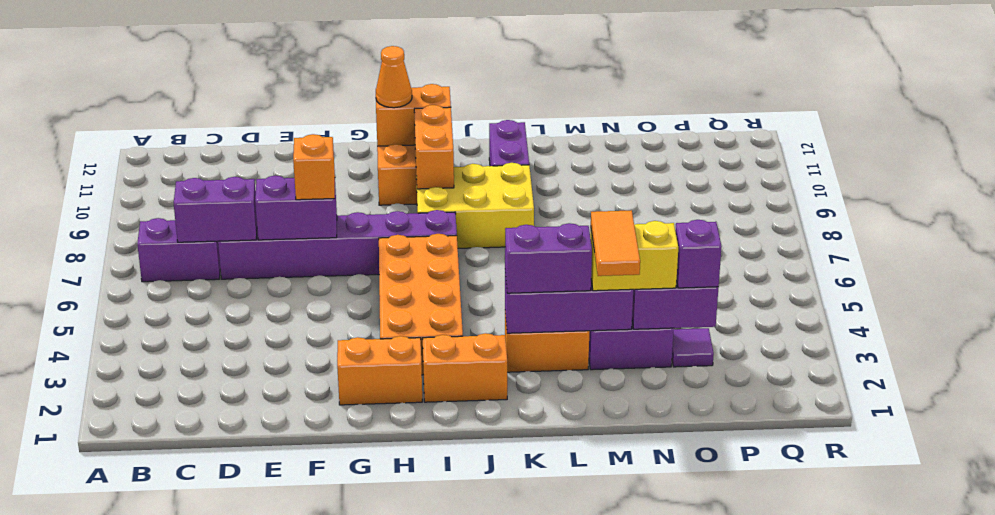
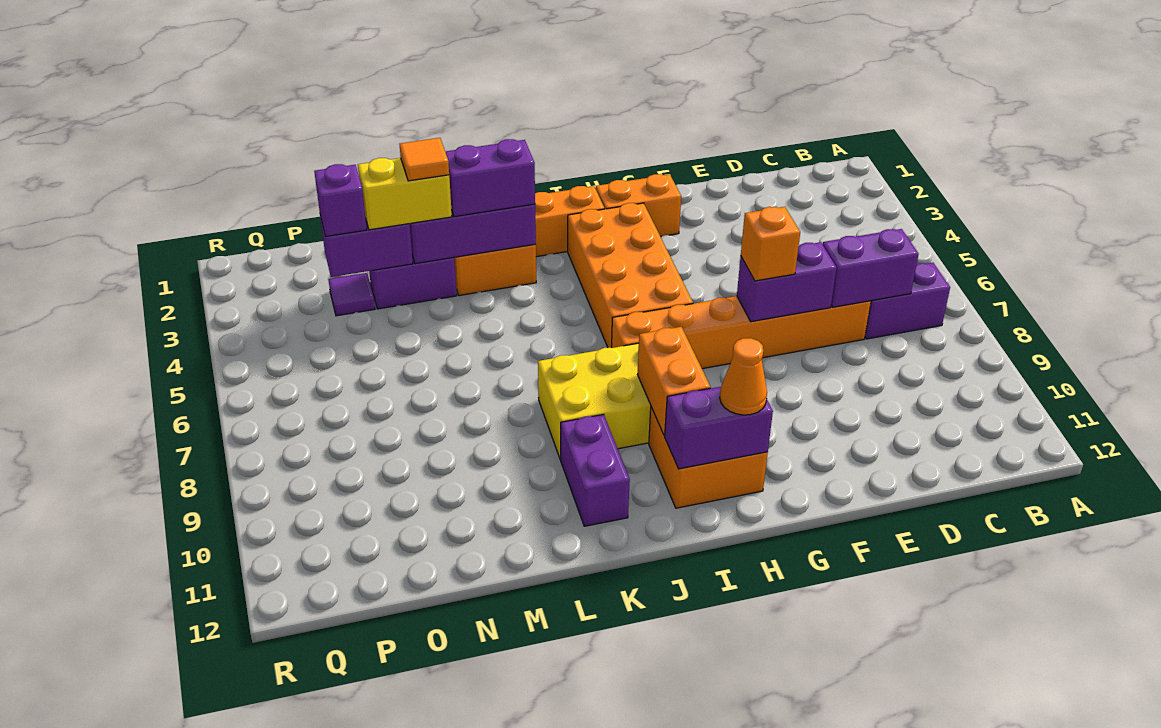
purple brick D7:I7 level 1 -> orange brick D7:I7 level 1
orange brick H11:I11 level 2 -> purple brick H11:I11 level 2
orange tile M2:M3 level 4 -> orange tile M3 level 4

